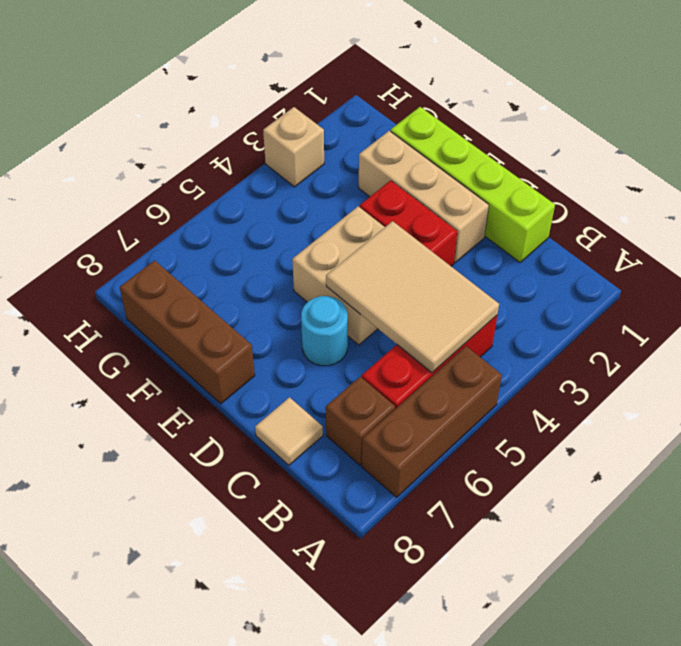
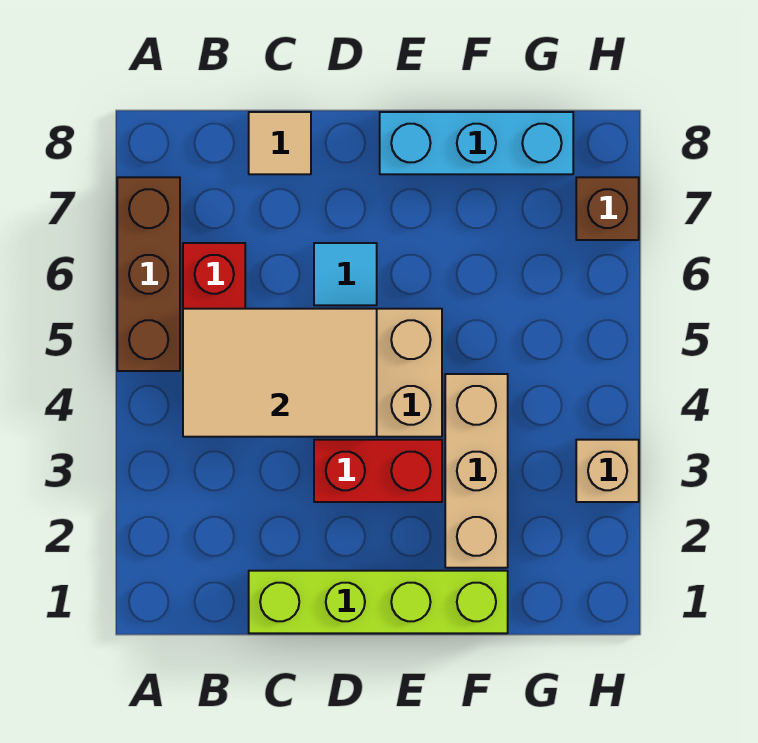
brown brick B7 level 1 -> brown brick H7 level 1
tan brick D2:F2 level 1 -> tan brick F2:F4 level 1
cyan round brick D6 level 1 -> cyan tile D6 level 1
brown brick E8:G8 level 1 -> cyan brick E8:G8 level 1

